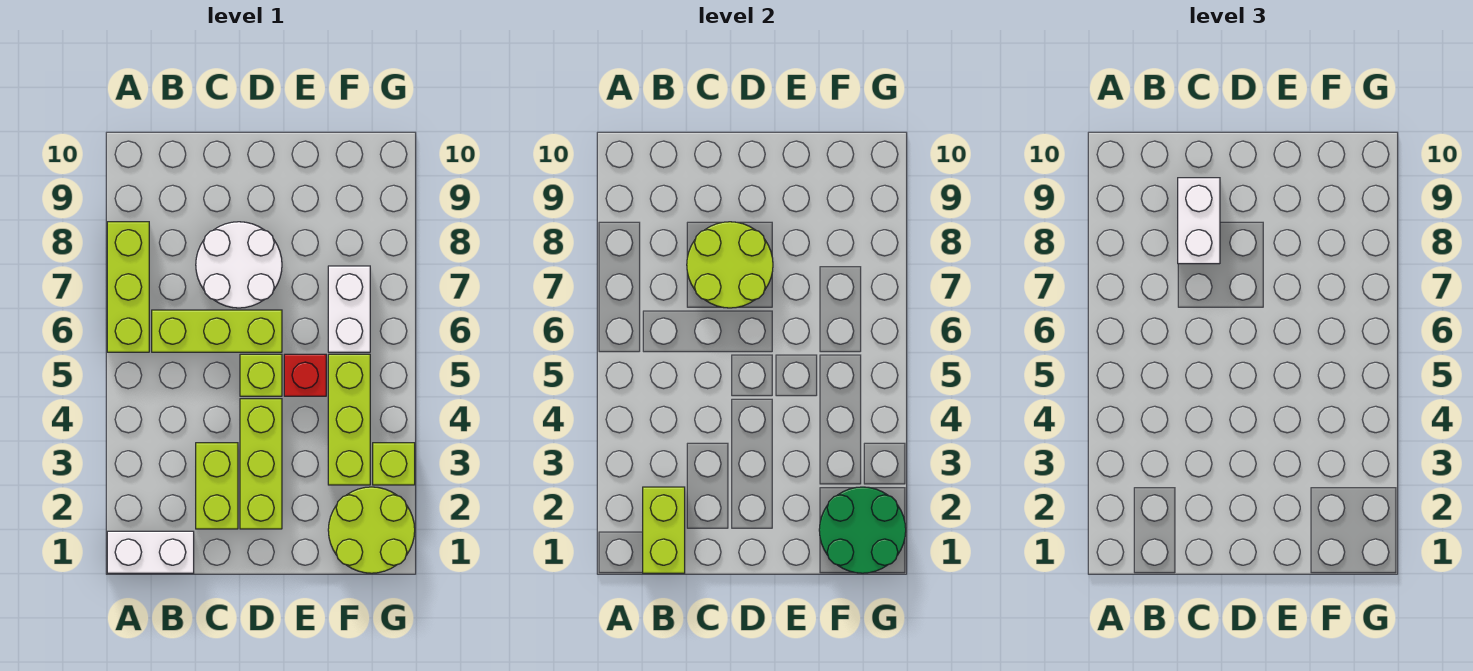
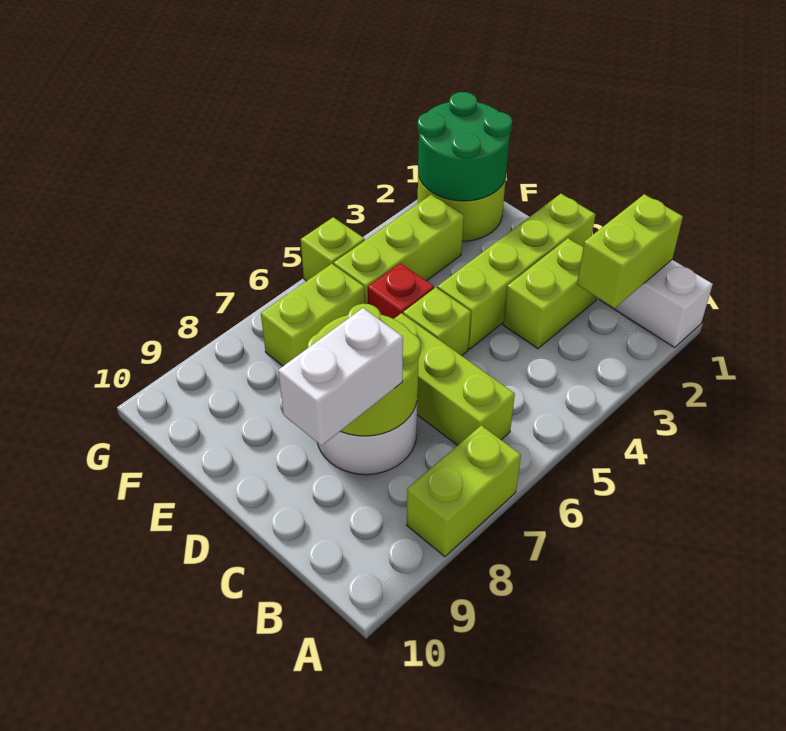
lime brick A6:A8 level 1 -> lime brick A7:A8 level 1
lime brick D2:D4 level 1 -> lime brick D1:D4 level 1
white brick F6:F7 level 1 -> lime brick F6:F7 level 1
lime brick G3 level 1 -> lime brick G5 level 1

